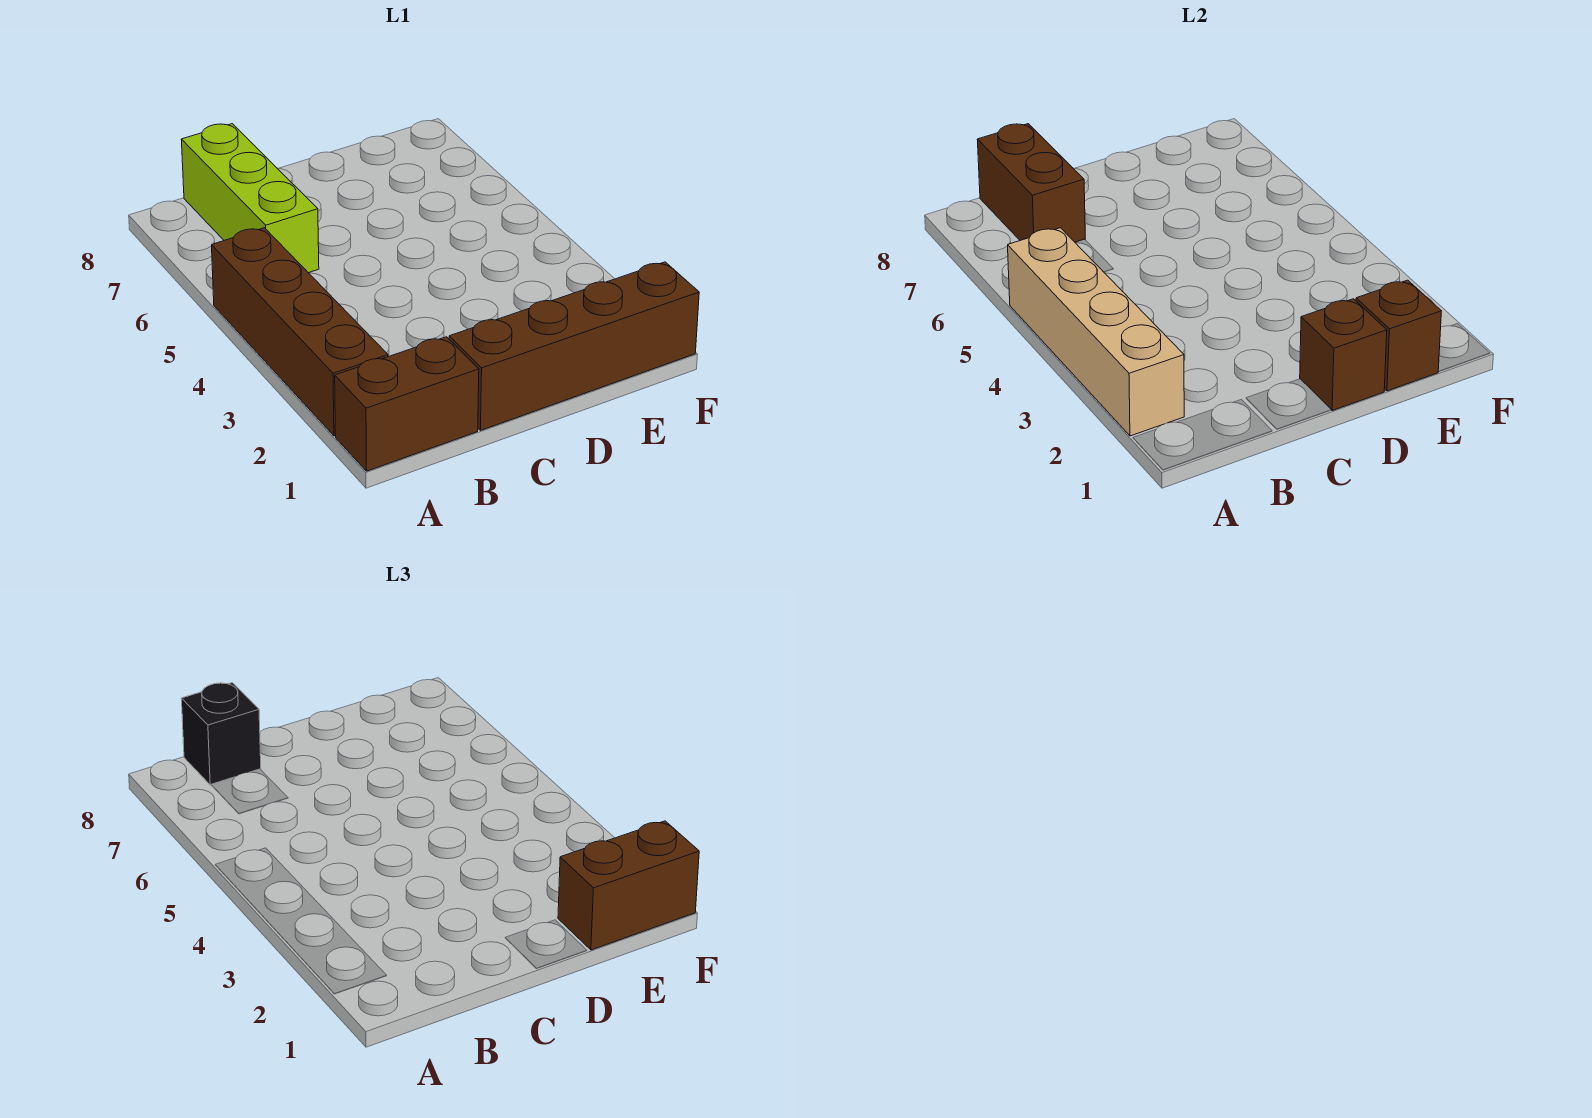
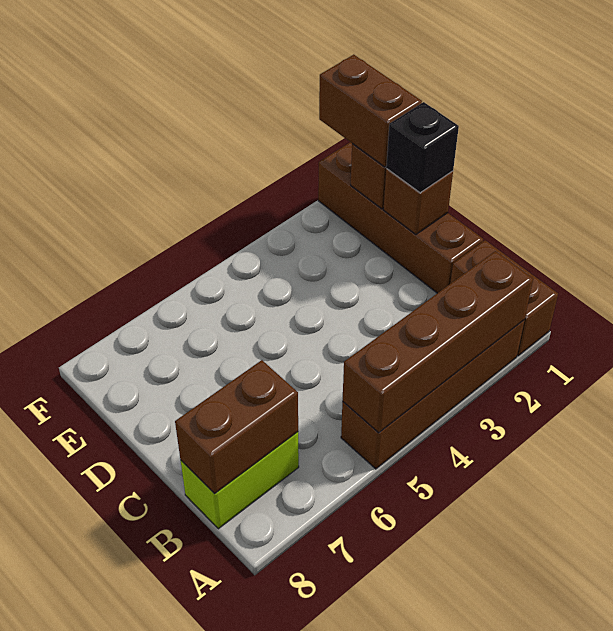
tan brick A2:A5 level 2 -> brown brick A2:A5 level 2
lime brick B6:B8 level 1 -> lime brick B7:B8 level 1
black brick B8 level 3 -> black brick D1 level 3

